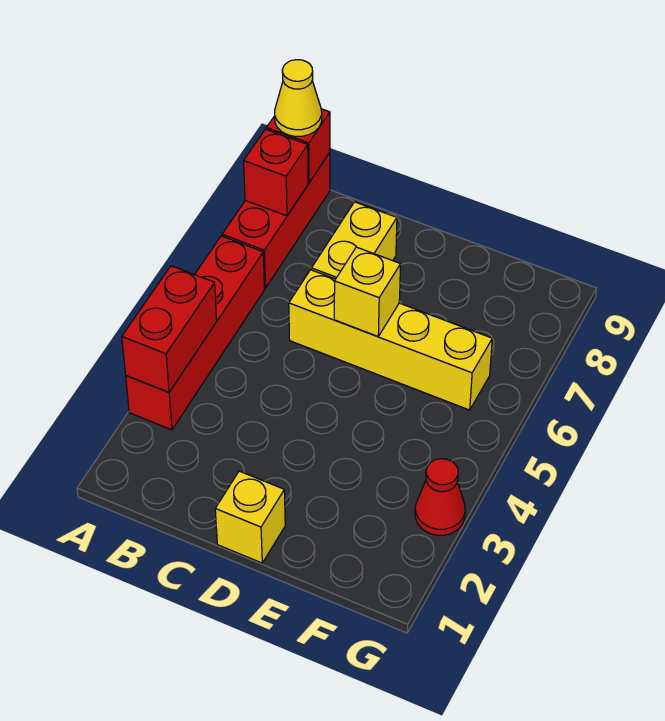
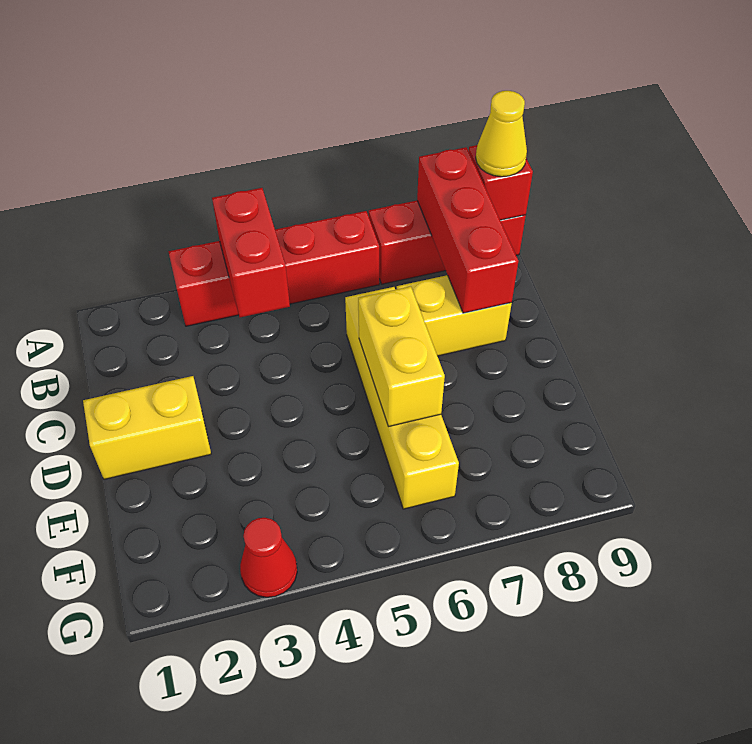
red brick A3:A4 level 2 -> red brick A4:B4 level 2
red brick A8 level 2 -> red brick A8:C8 level 2
yellow brick D1 level 1 -> yellow brick D1:D2 level 1
yellow brick D6 level 2 -> yellow brick D6:E6 level 2

